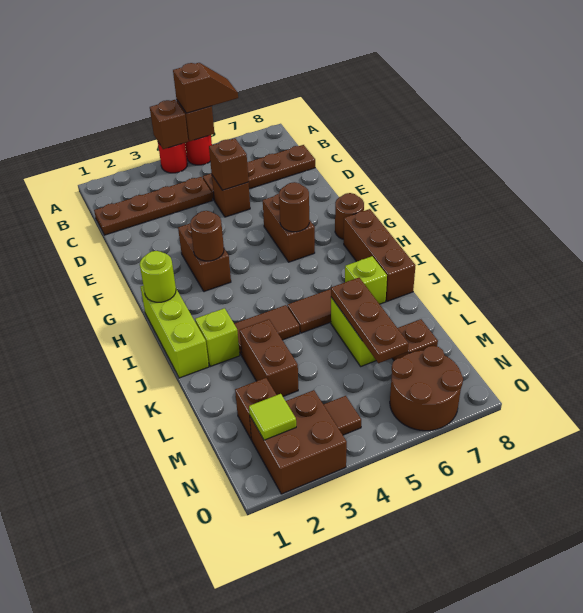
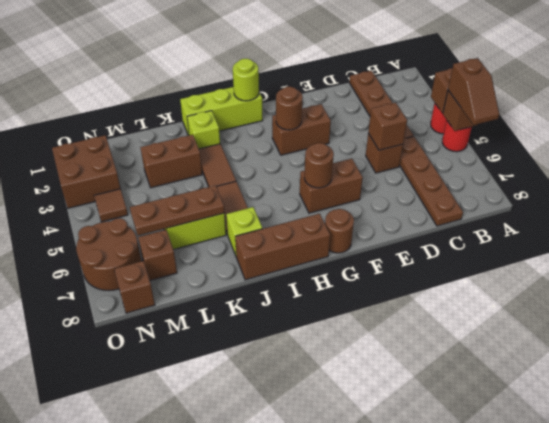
brown brick M2 level 1 -> brown brick N8 level 1
lime tile N2 level 2 -> none

